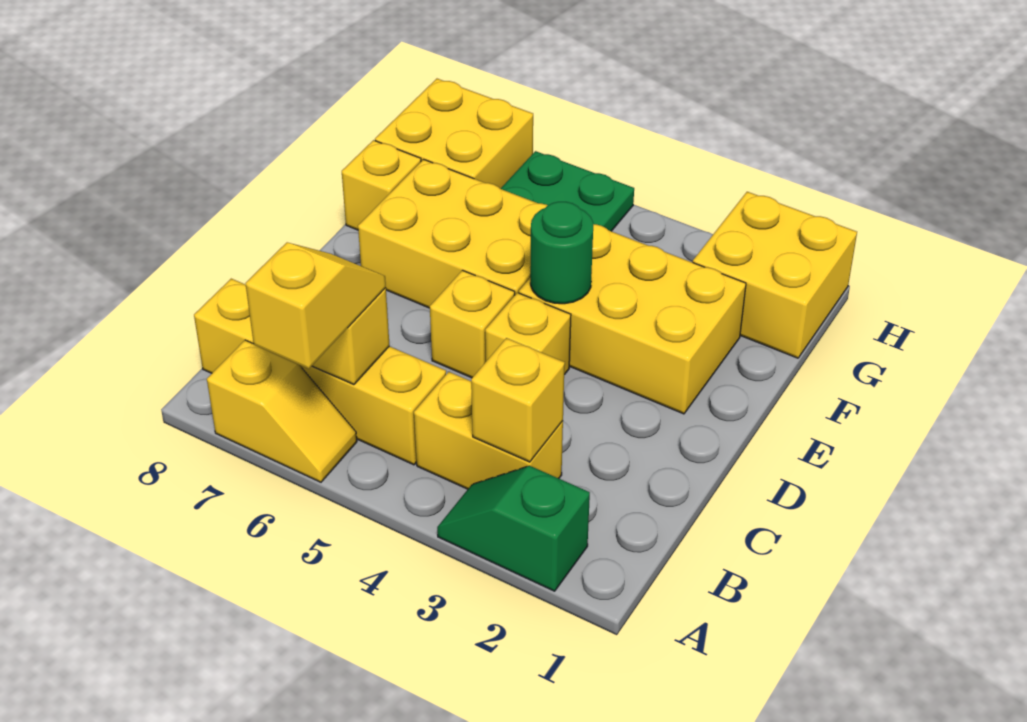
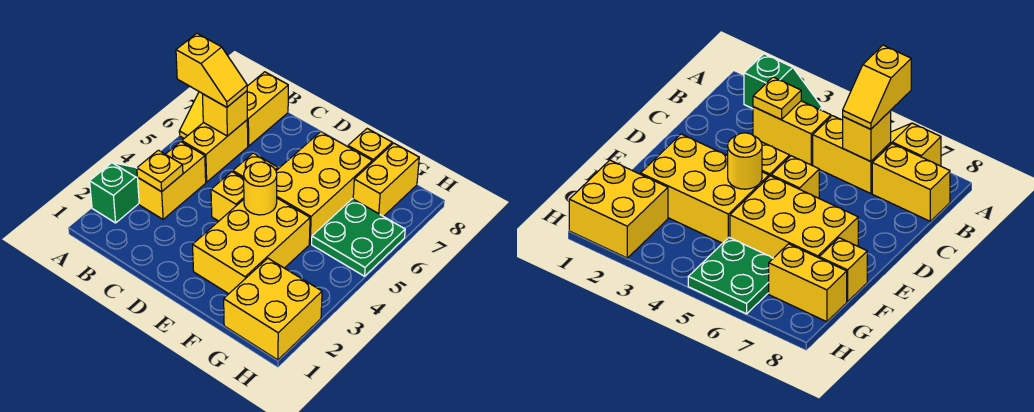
yellow brick B3 level 2 -> yellow plate B3 level 2
green round brick E4 level 2 -> yellow round brick E4 level 2
yellow brick G7:H8 level 1 -> yellow brick G7:G8 level 1

